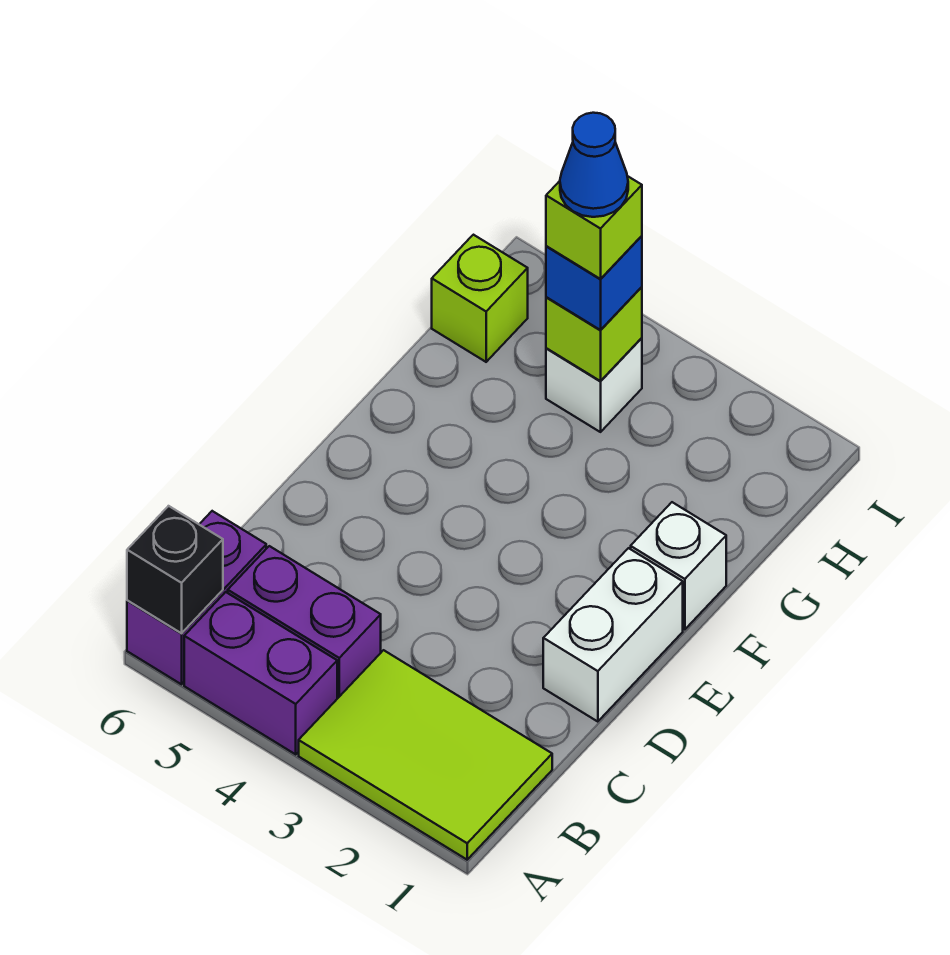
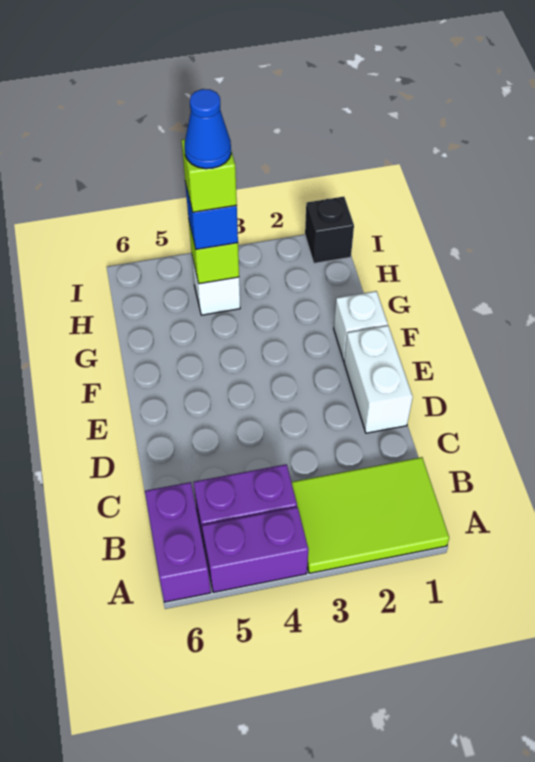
black brick A6 level 2 -> black brick I1 level 1
lime brick H6 level 1 -> none

